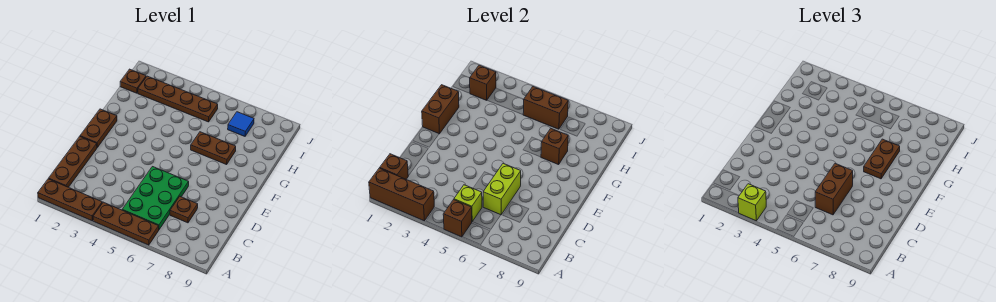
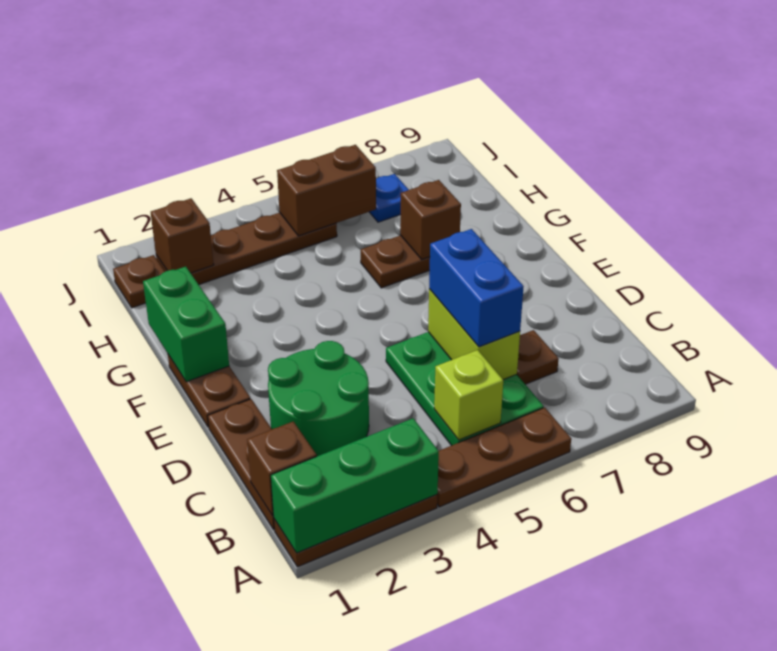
brown brick A1:A3 level 2 -> green brick A1:A3 level 2
lime brick A3 level 3 -> none
brown brick A5 level 2 -> none
none -> green round brick C2:D3 level 1
brown brick C6:D6 level 3 -> blue brick C6:D6 level 3
brown brick F1:G1 level 2 -> green brick F1:G1 level 2
brown plate F7:G7 level 3 -> none
blue tile I7 level 1 -> blue plate I7 level 1

